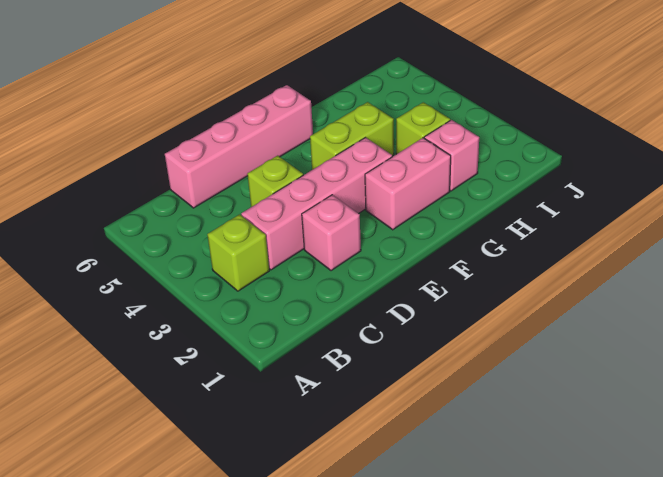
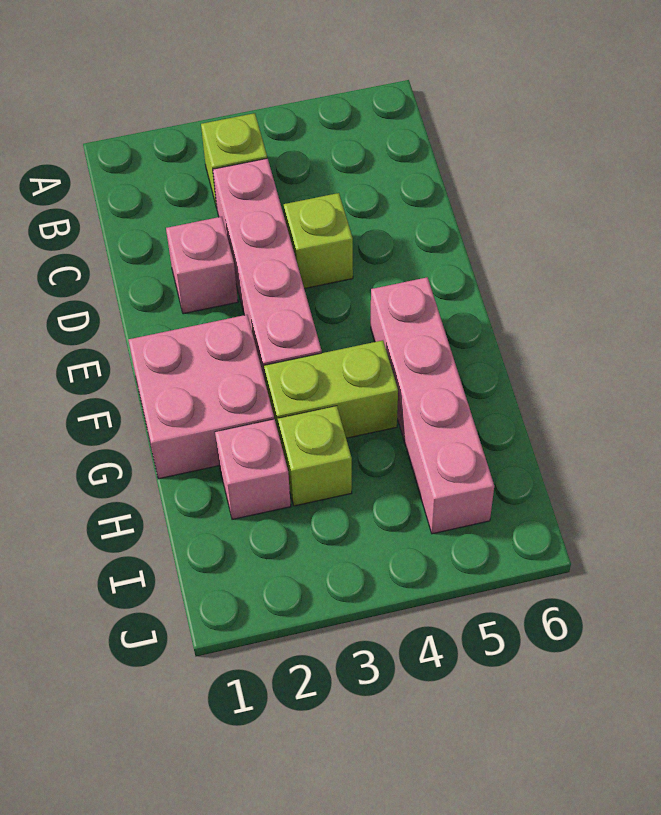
pink brick C6:F6 level 1 -> pink brick F5:I5 level 1
pink brick F2:G2 level 1 -> pink brick F1:G2 level 1
lime brick F4:G4 level 1 -> lime brick G3:G4 level 1

